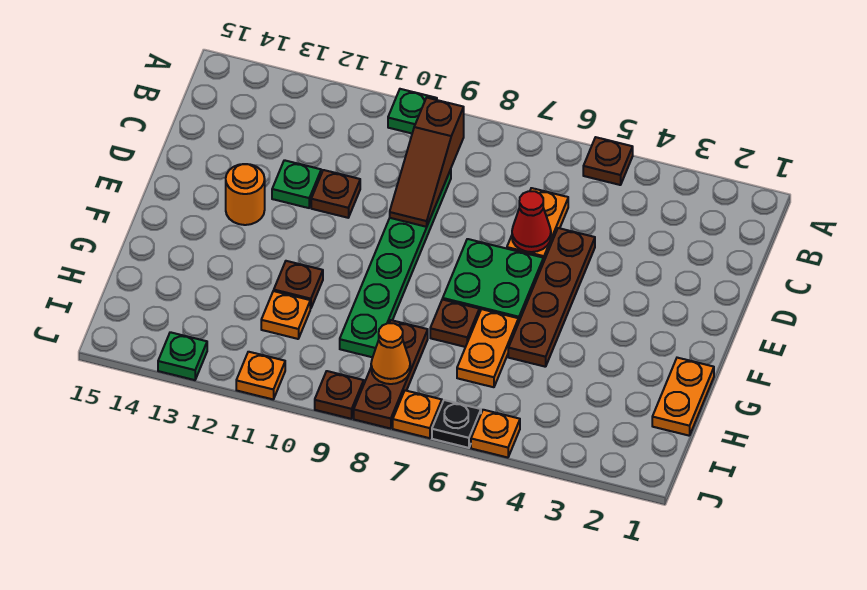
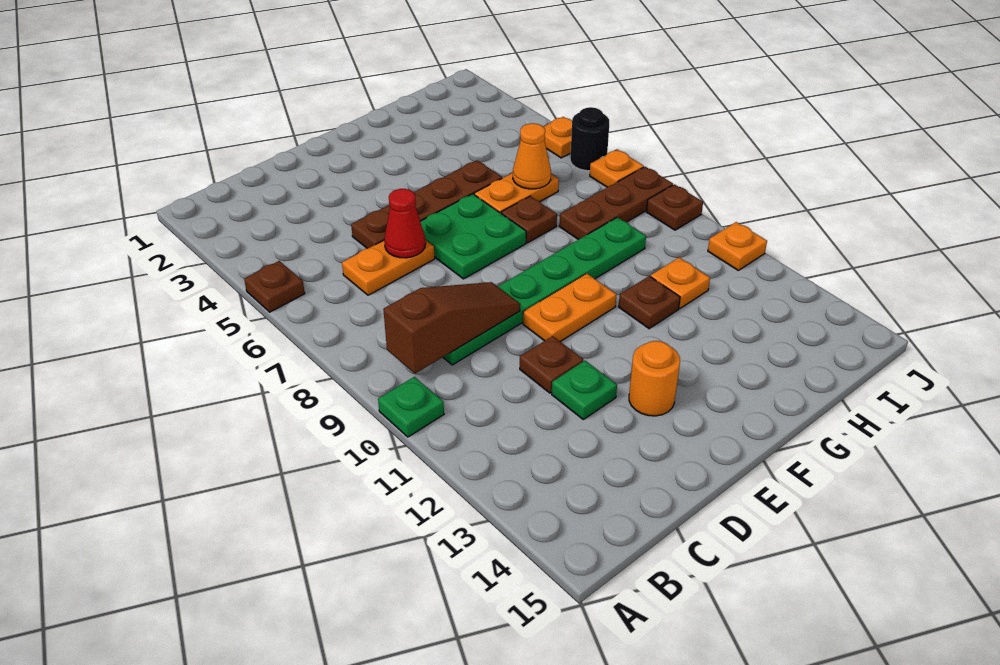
orange plate G1:H1 level 1 -> orange plate E10:F10 level 1
orange cone I8 level 2 -> orange cone H6 level 2
black plate J6 level 1 -> black round brick J6 level 1
green plate J13 level 1 -> none

